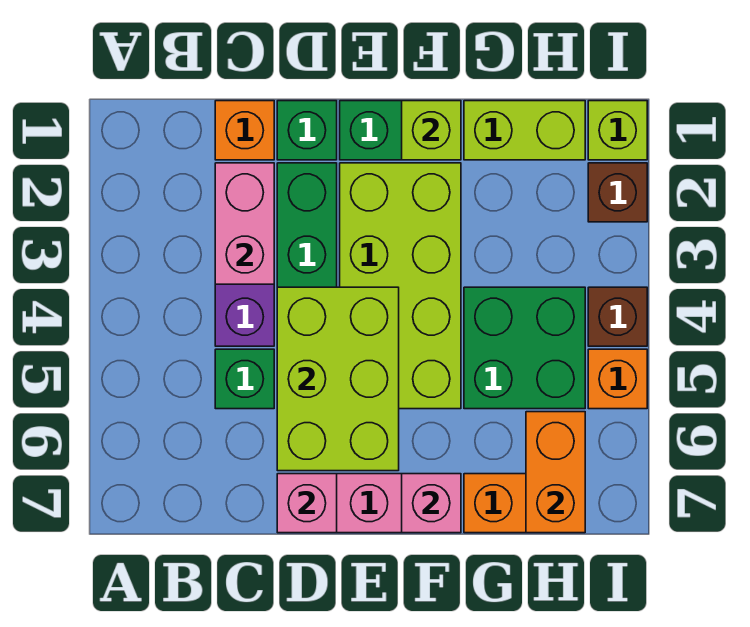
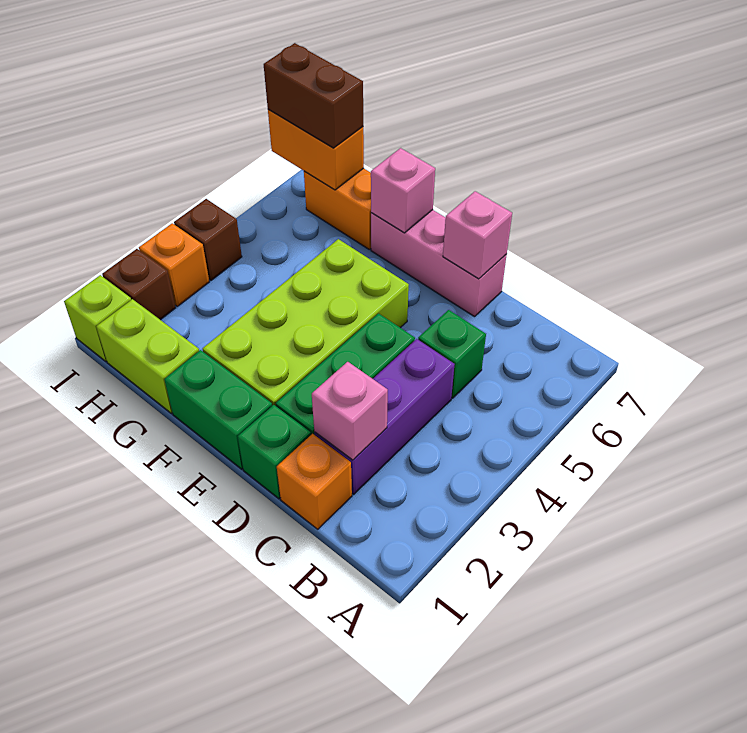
pink brick C2:C3 level 2 -> pink brick C2 level 2
lime brick D4:E6 level 2 -> none
lime brick F1 level 2 -> none
green brick G4:H5 level 1 -> none
orange brick H6:H7 level 2 -> orange brick H7:I7 level 2
none -> brown brick H7:I7 level 3
orange brick I5 level 1 -> orange brick I3 level 1

